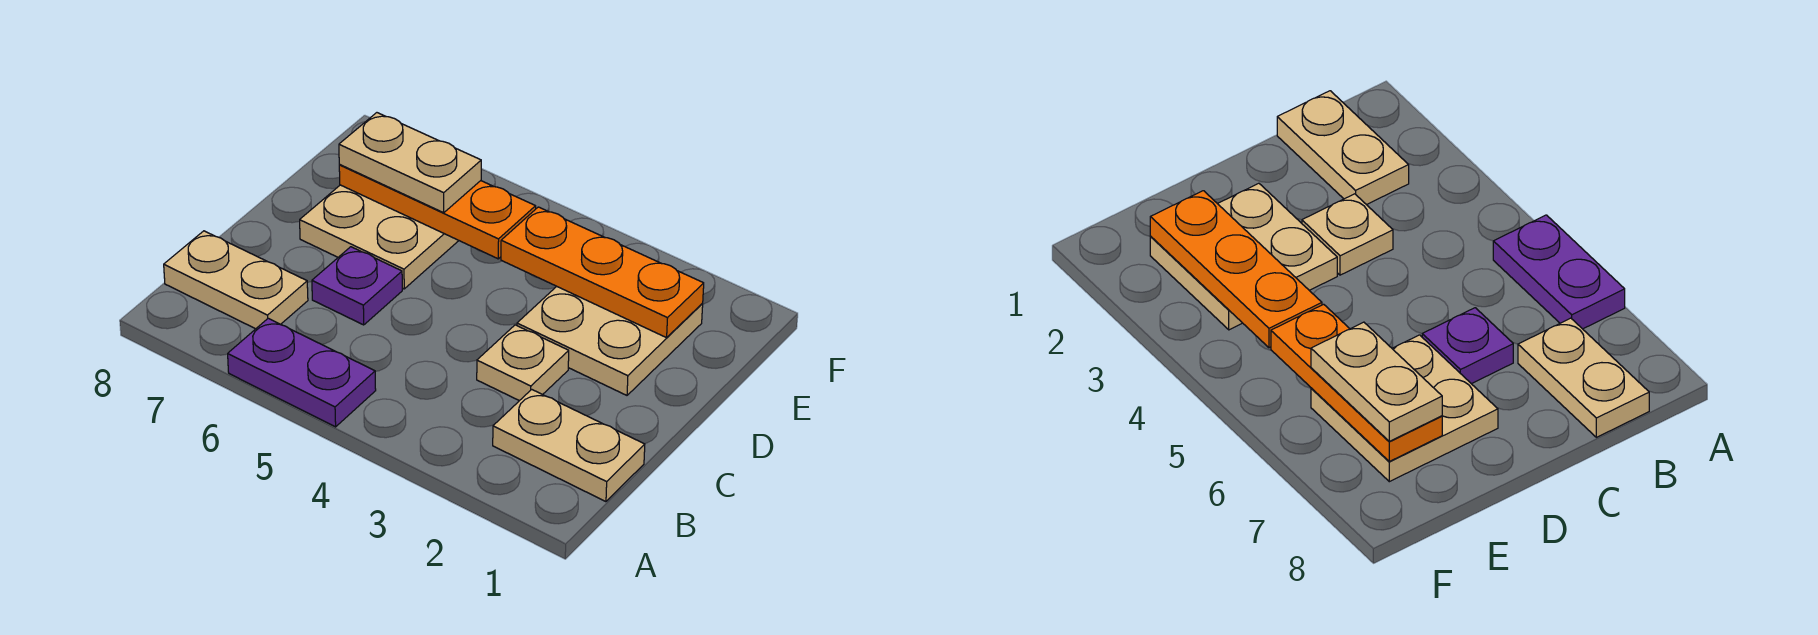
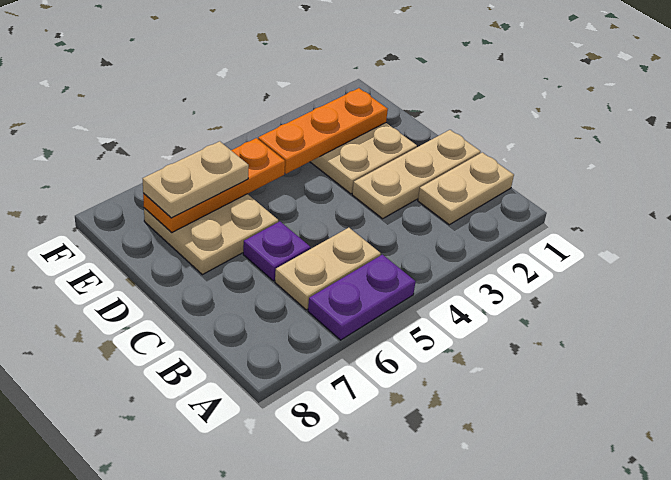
tan plate B7:B8 level 1 -> tan plate B5:B6 level 1
tan plate C3 level 1 -> tan plate C1:C3 level 1

